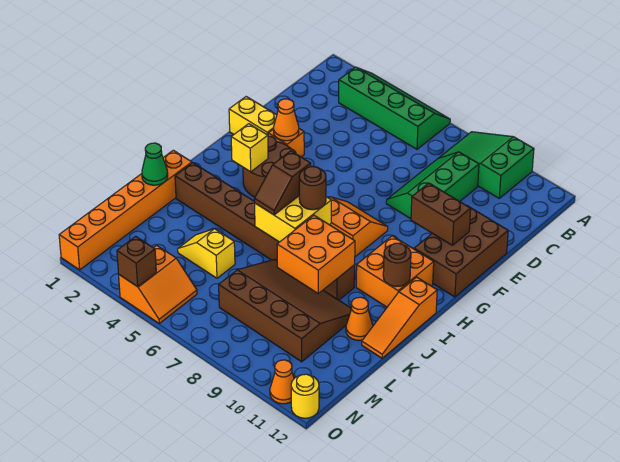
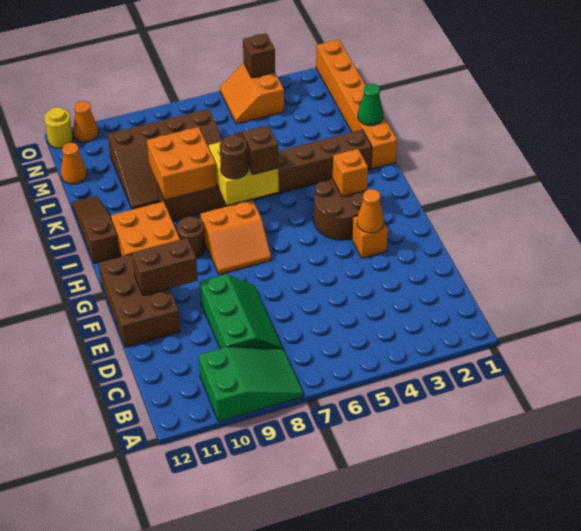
green slope A3:B6 level 1 top B -> none
yellow brick F1:F2 level 1 -> none
yellow brick H3 level 2 -> orange brick H3 level 2
brown round brick I11 level 2 -> brown round brick H9 level 1
orange slope I12:K12 level 1 top I -> brown slope I12:K12 level 1 top I
orange cone K11 level 1 -> orange cone M12 level 1
yellow slope L4:L5 level 1 top 5 -> none

